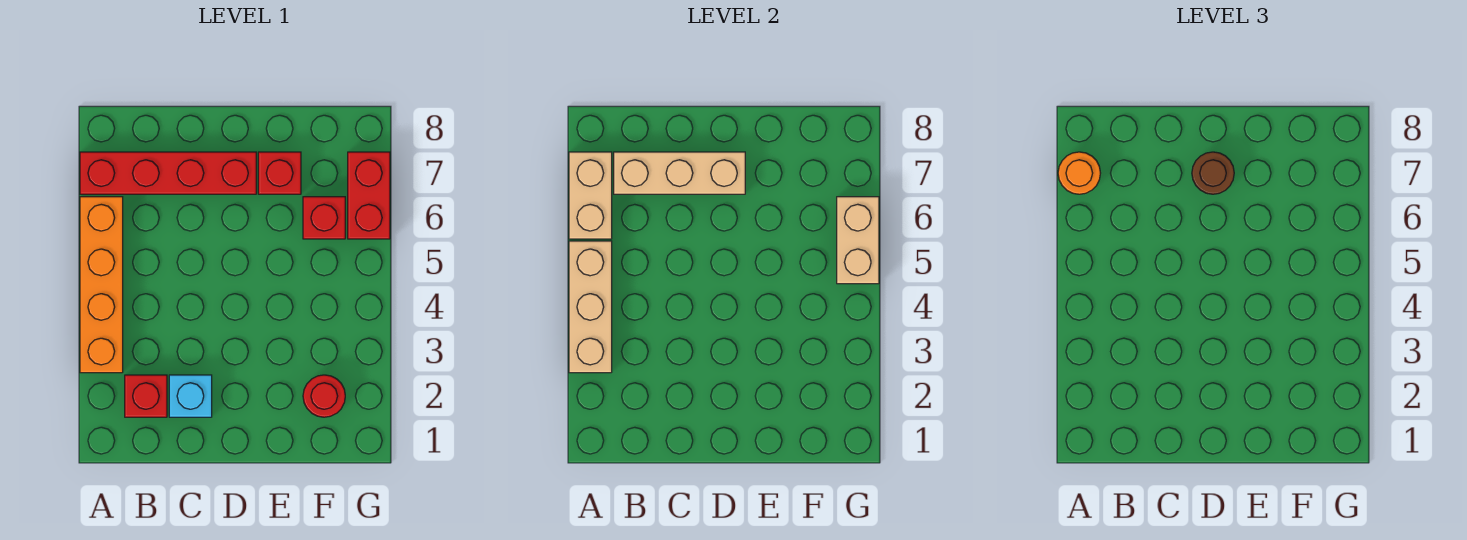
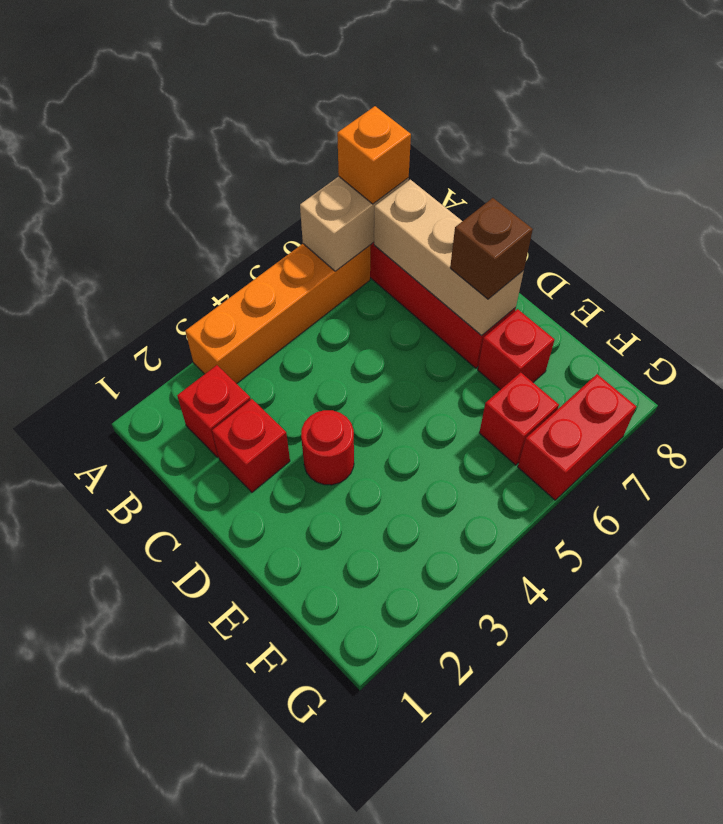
tan brick A3:A5 level 2 -> none
orange round brick A7 level 3 -> orange brick A7 level 3
cyan brick C2 level 1 -> red brick C2 level 1
brown round brick D7 level 3 -> brown brick D7 level 3
red round brick F2 level 1 -> red round brick D3 level 1
tan brick G5:G6 level 2 -> none

